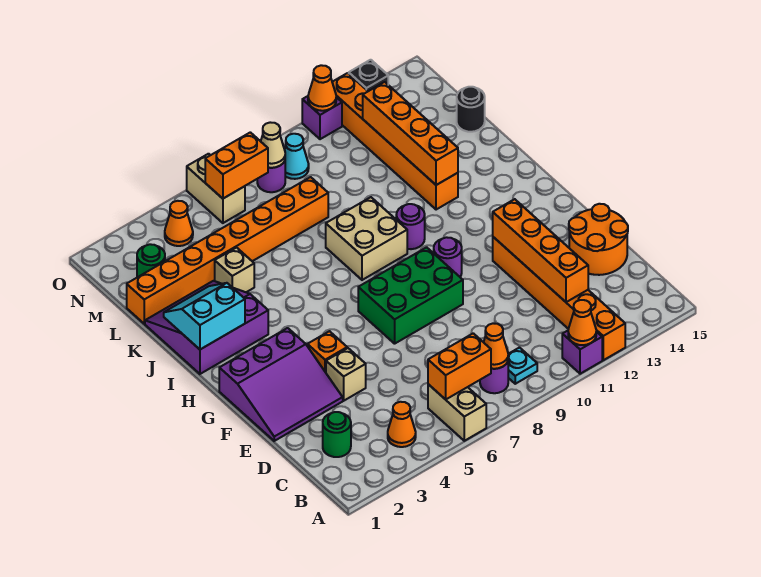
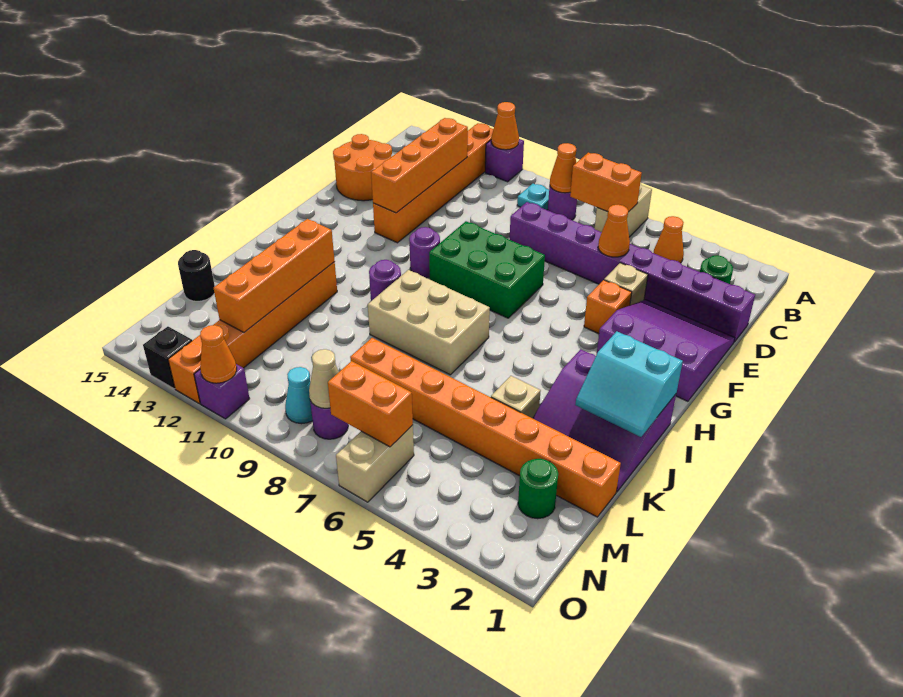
none -> purple brick D1:D8 level 1
tan brick I8:J9 level 1 -> tan brick I7:J9 level 1
orange cone N4 level 1 -> orange cone D5 level 2

